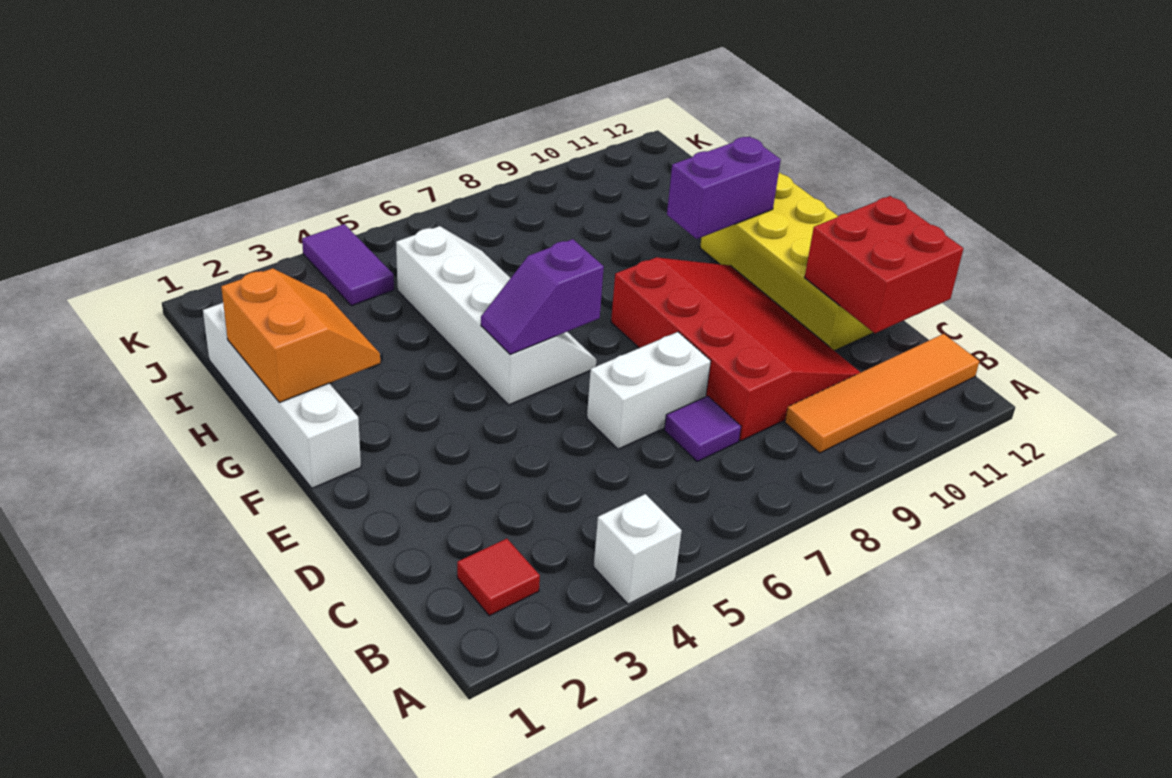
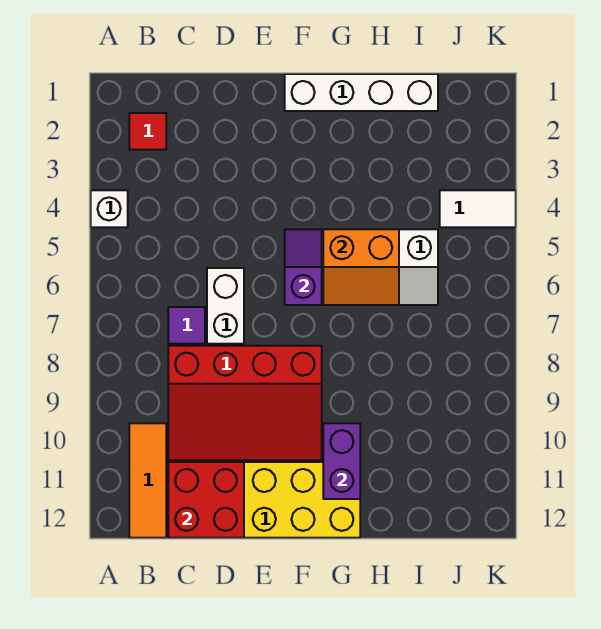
orange tile B9:B12 level 1 -> orange tile B10:B12 level 1
orange slope G1:H2 level 2 top 1 -> orange slope G5:H6 level 2 top 5
purple tile J4:K4 level 1 -> white tile J4:K4 level 1

